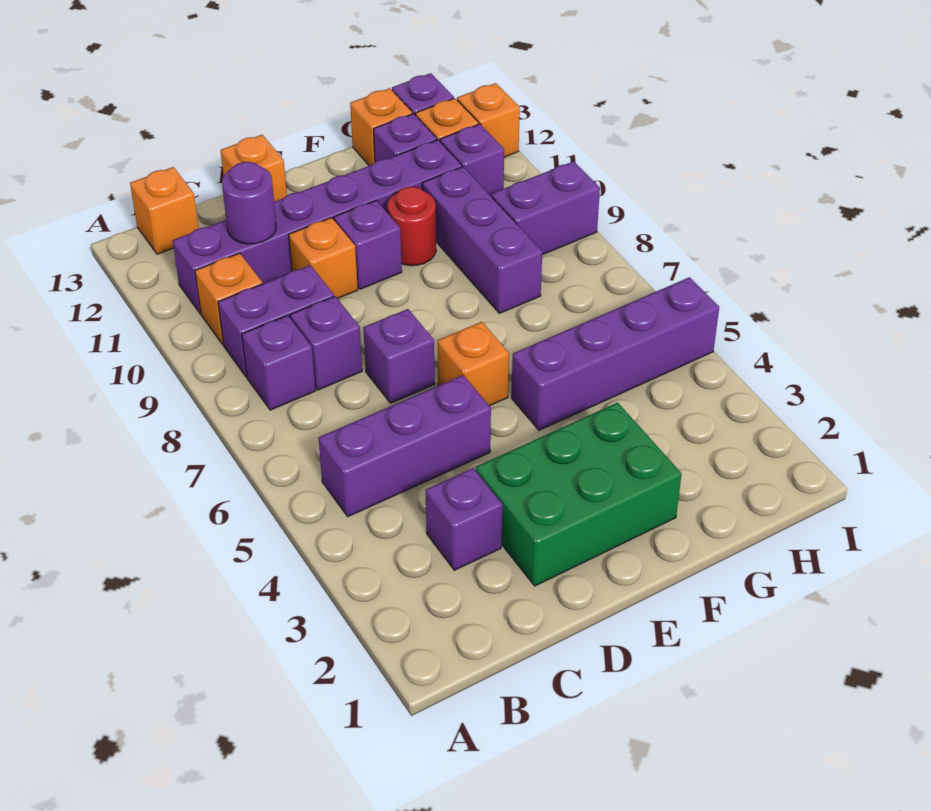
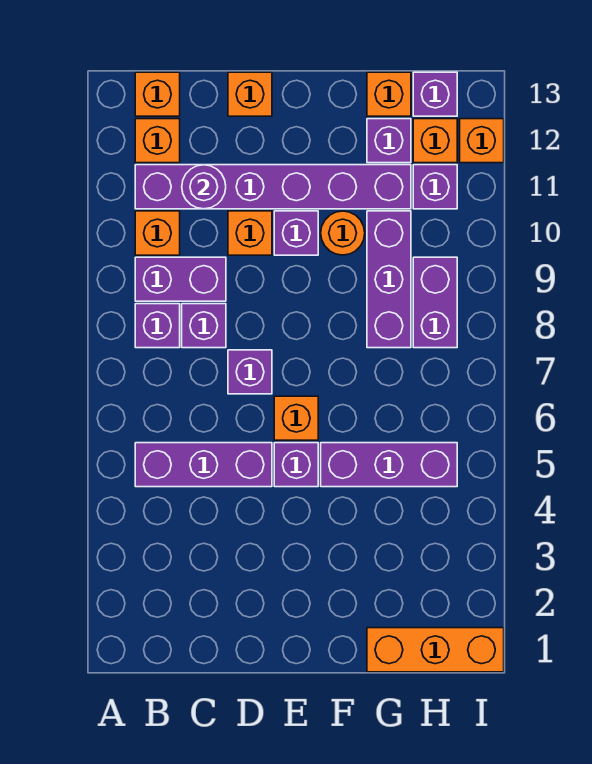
none -> orange brick B12 level 1
purple brick C3 level 1 -> purple brick E5 level 1
green brick D2:F3 level 1 -> none
purple brick F5:I5 level 1 -> purple brick F5:H5 level 1
red round brick F10 level 1 -> orange round brick F10 level 1
none -> orange brick G1:I1 level 1
purple brick H9:I9 level 1 -> purple brick H8:H9 level 1

